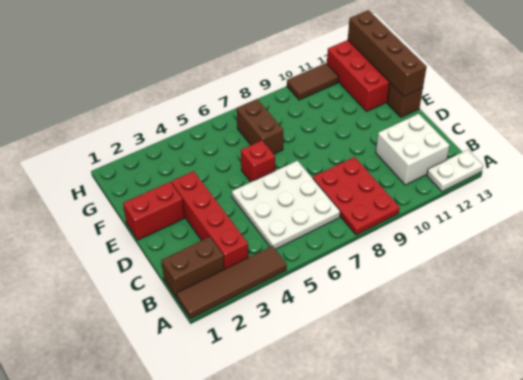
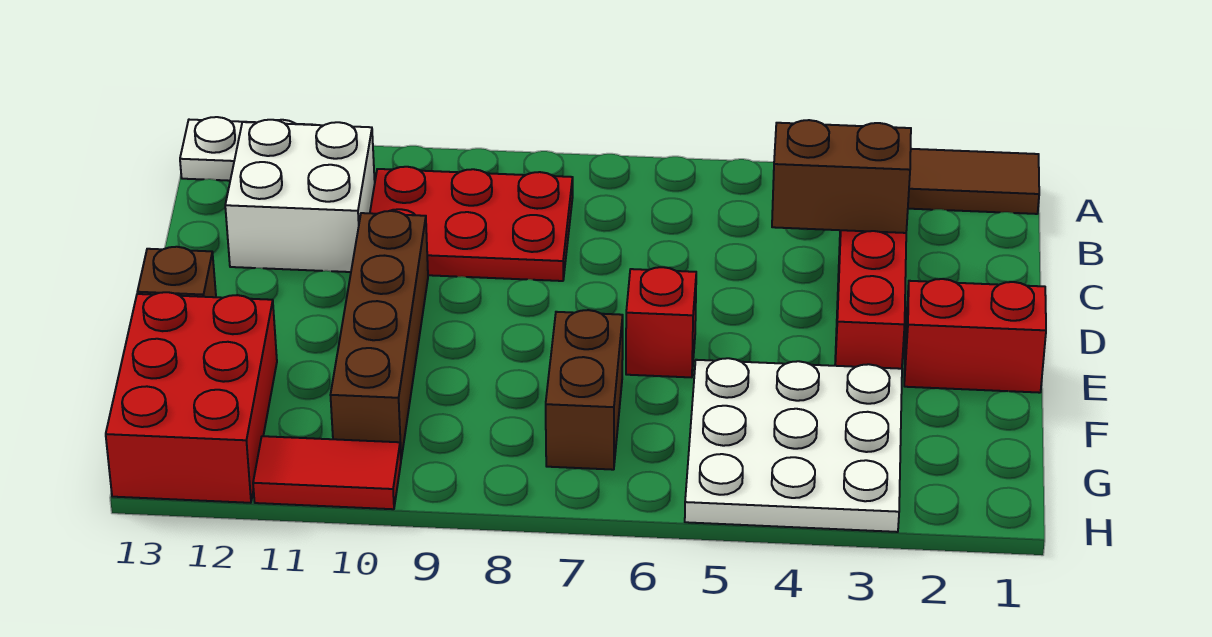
red plate A8:C9 level 1 -> red plate B8:C10 level 1
brown brick B1:B2 level 1 -> brown brick C3:C4 level 2
white plate B5:D7 level 1 -> white plate F3:H5 level 1
brown brick E13:H13 level 2 -> brown brick D10:G10 level 1
brown tile H10:H11 level 1 -> red tile H10:H11 level 1

